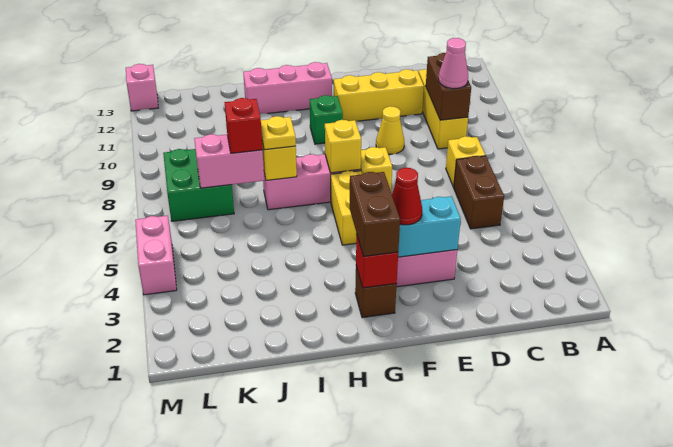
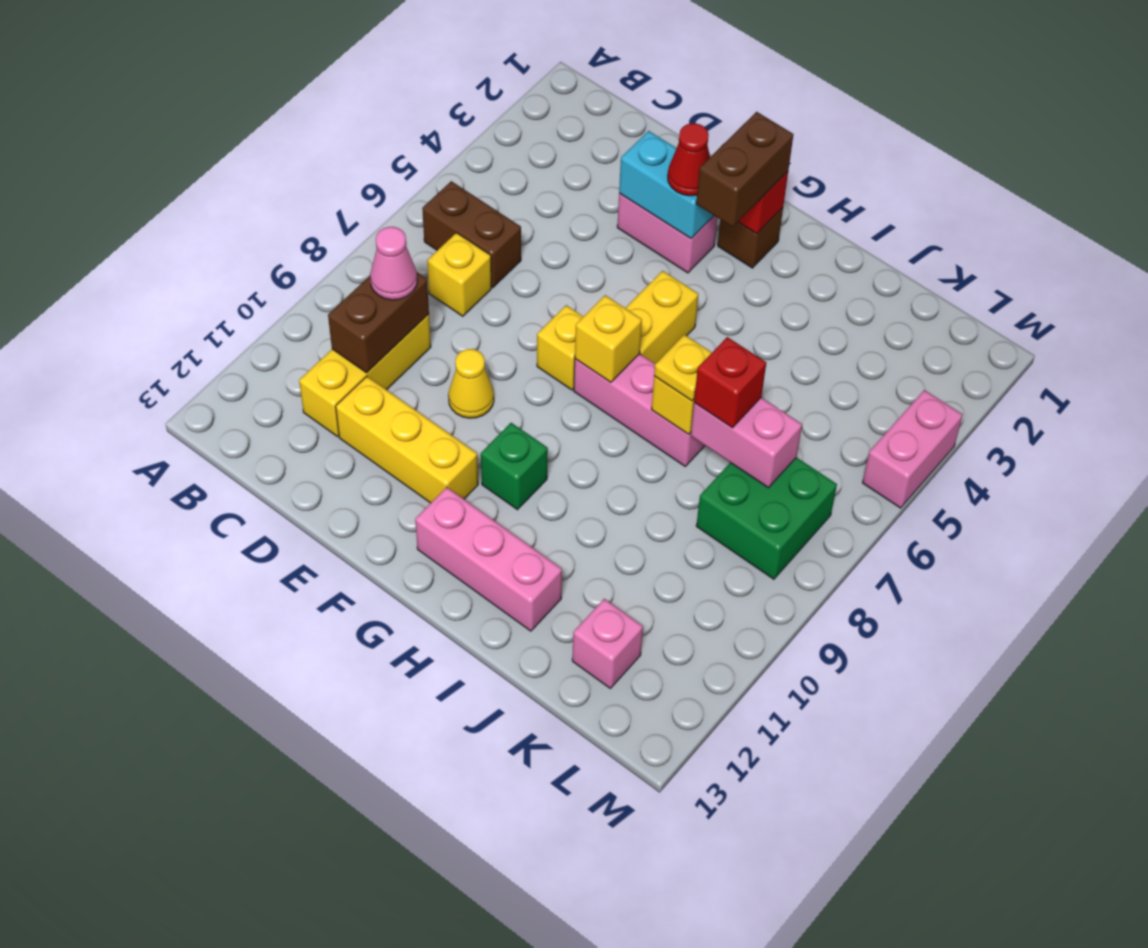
brown brick C5:C6 level 1 -> brown brick B6:C6 level 1
pink brick M13 level 1 -> pink brick K12 level 1

